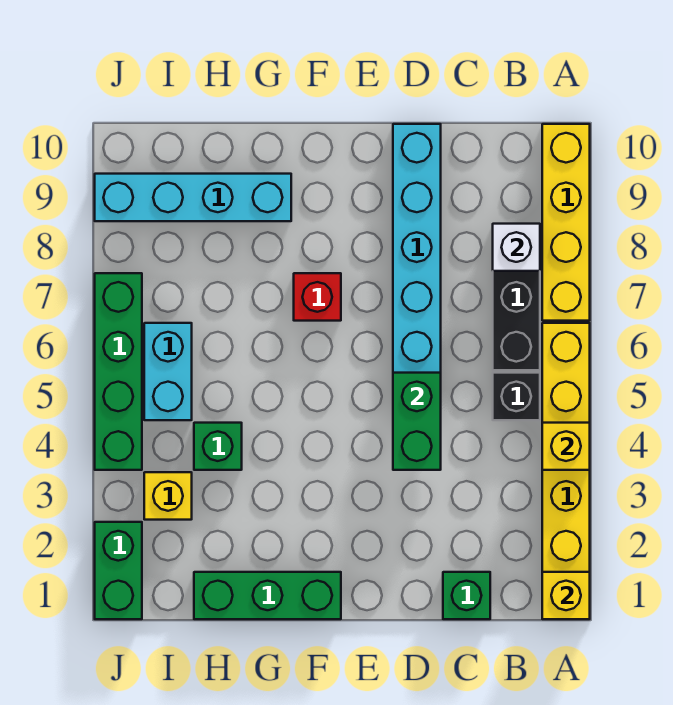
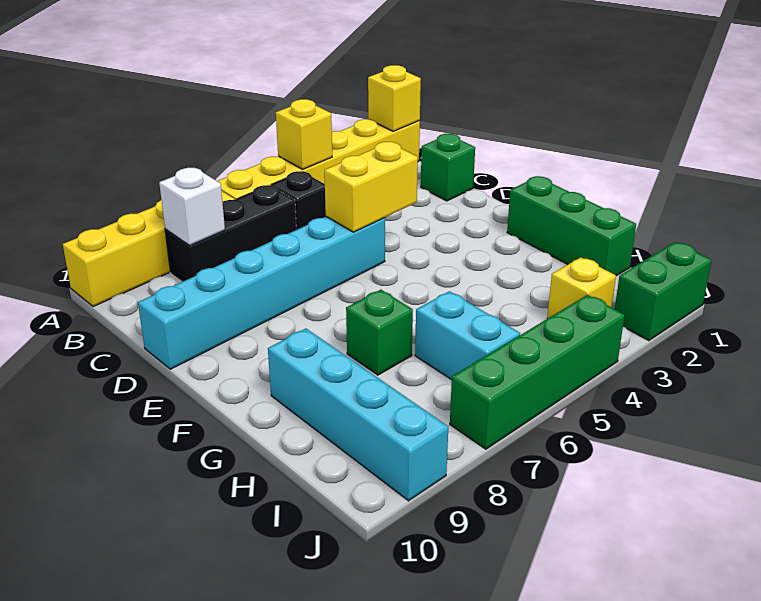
green brick D4:D5 level 2 -> yellow brick D4:D5 level 2
red brick F7 level 1 -> none
green brick H4 level 1 -> green brick G7 level 1
cyan brick I5:I6 level 1 -> cyan brick H6:I6 level 1

